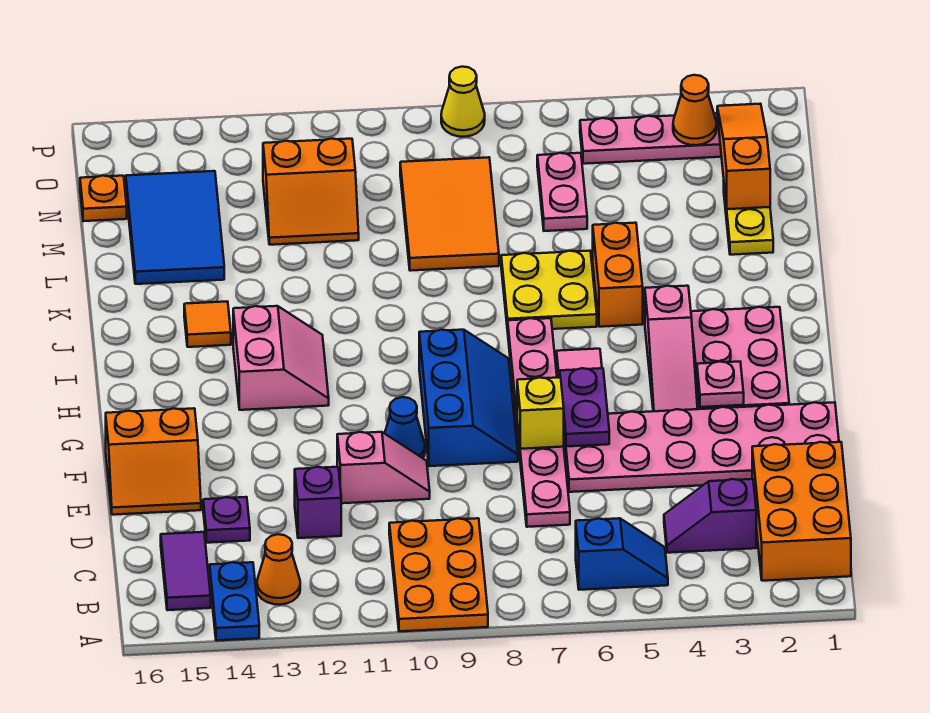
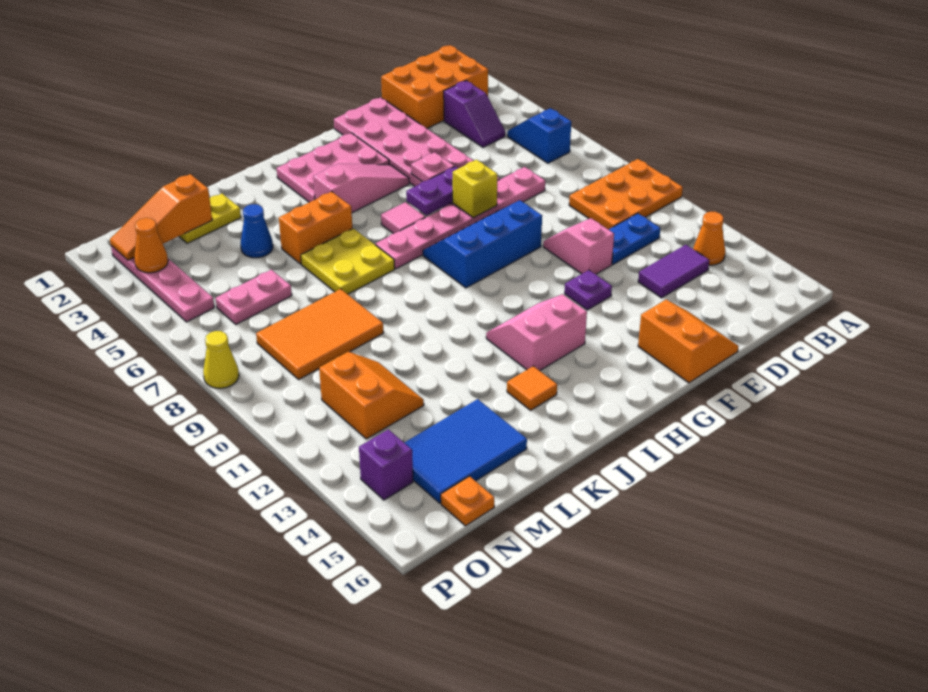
blue plate A14:B14 level 1 -> blue plate C11:D11 level 1
purple tile B15:C15 level 1 -> purple tile C13:D13 level 1
purple brick D12 level 1 -> purple brick O14 level 1
purple plate D14 level 1 -> purple plate F12 level 1
blue cone F10 level 1 -> blue cone L4 level 1
pink plate G3 level 2 -> pink plate F5 level 2

